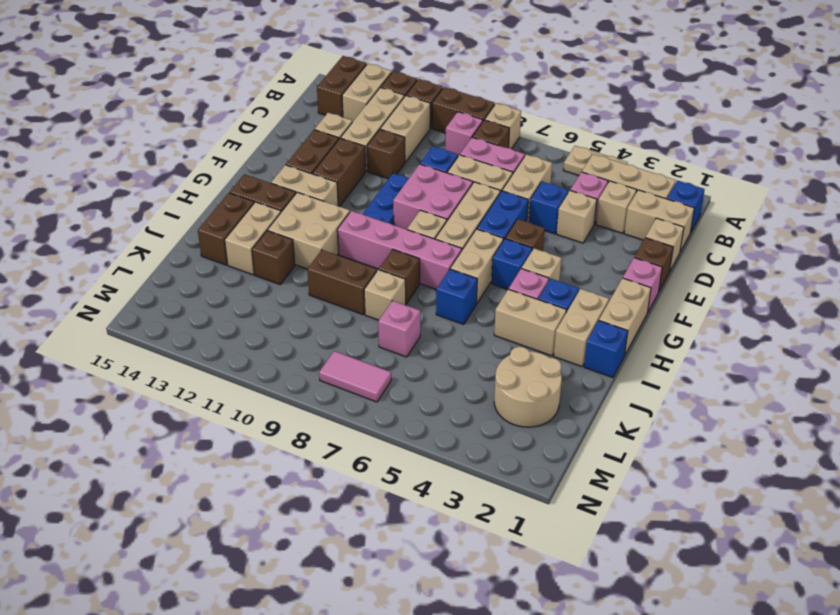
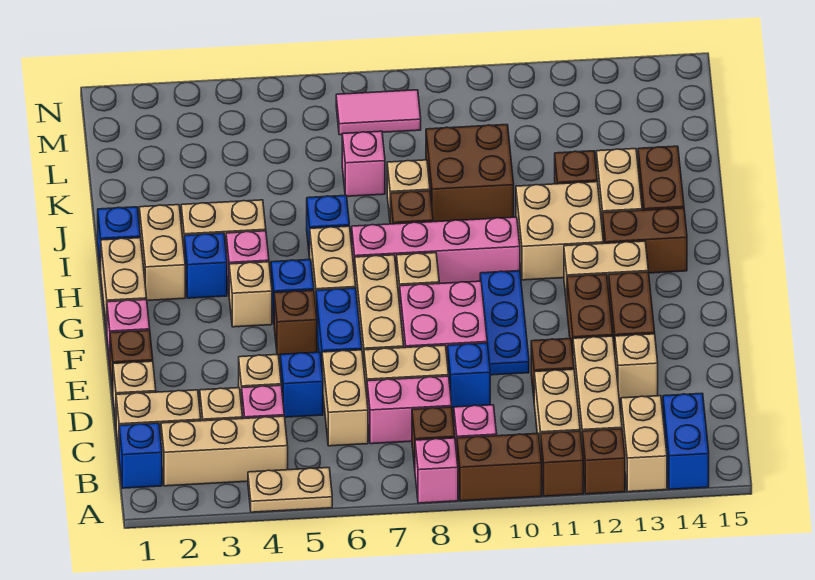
tan brick A8 level 1 -> pink brick A8 level 1
brown brick A14:B14 level 1 -> blue brick A14:B14 level 1
brown brick J9:J10 level 1 -> brown brick J9:K10 level 1
tan round brick K2:L3 level 1 -> none

